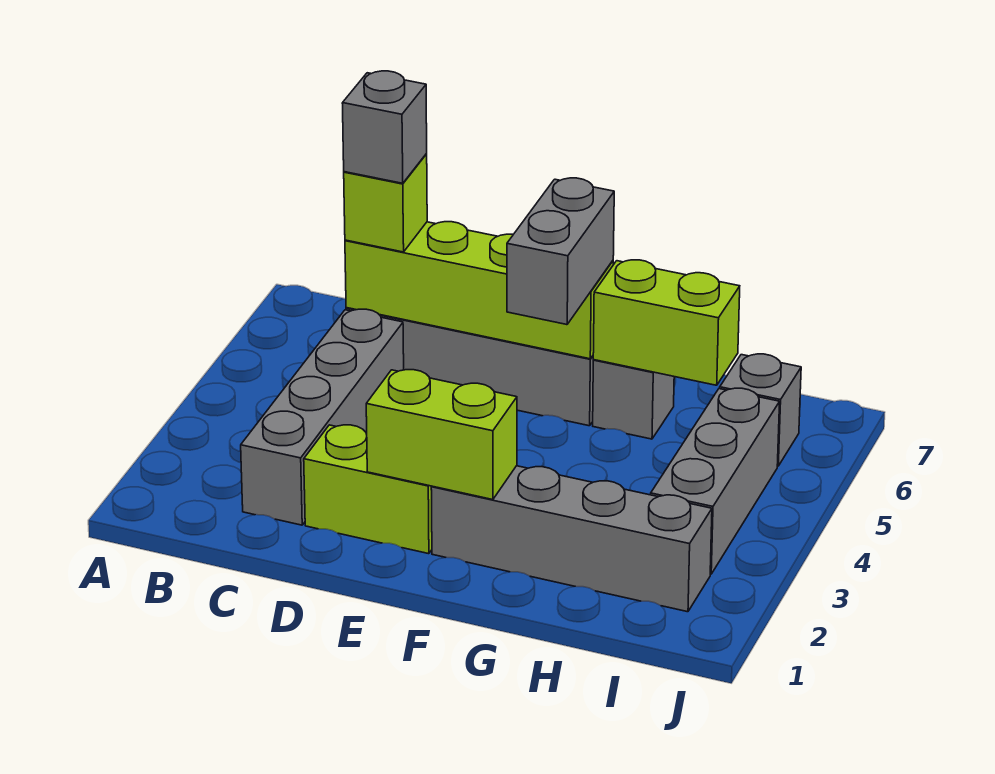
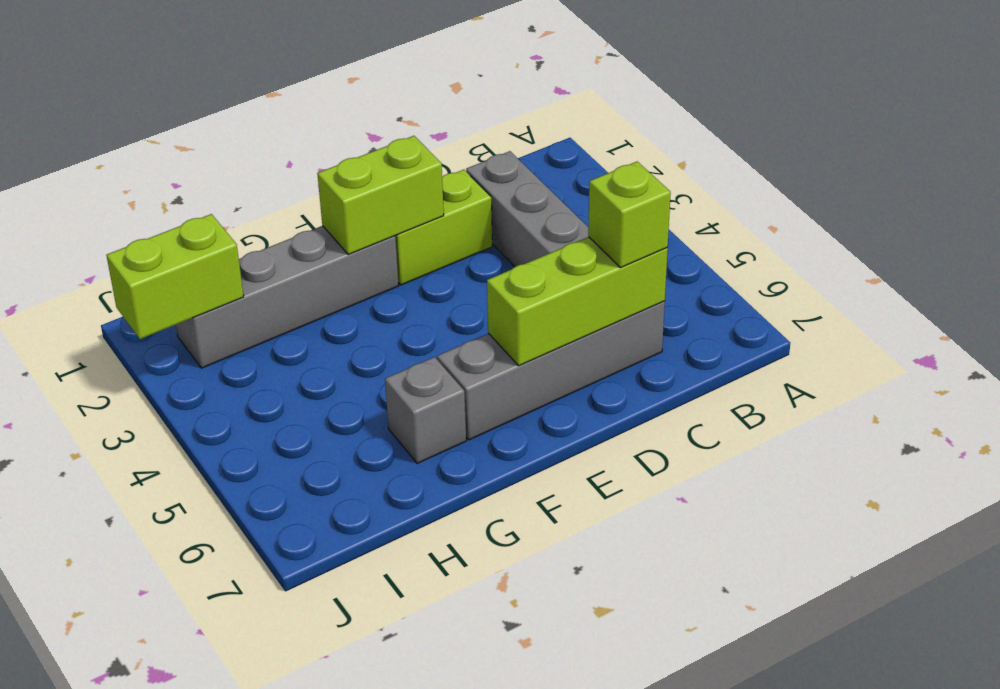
lime brick C6:F6 level 2 -> lime brick C6:E6 level 2
grey brick C6 level 4 -> none
grey brick F5:F6 level 3 -> none
lime brick G6:H6 level 2 -> lime brick I2:J2 level 2
grey brick I3:I5 level 1 -> none
grey brick I6 level 1 -> none

